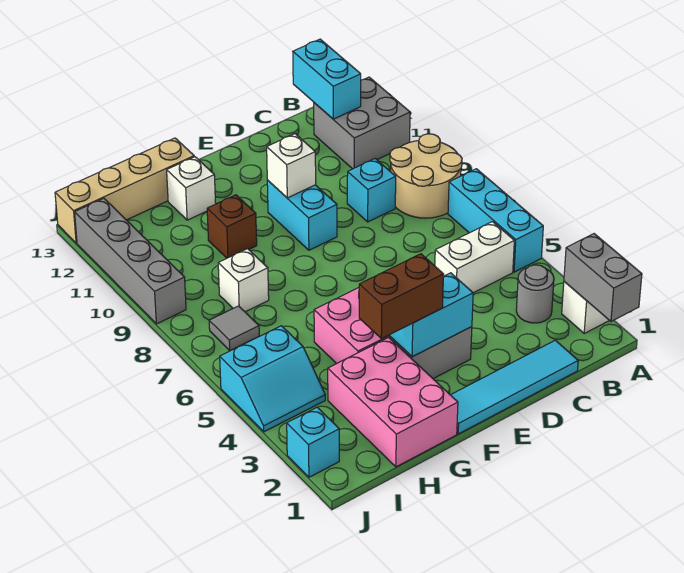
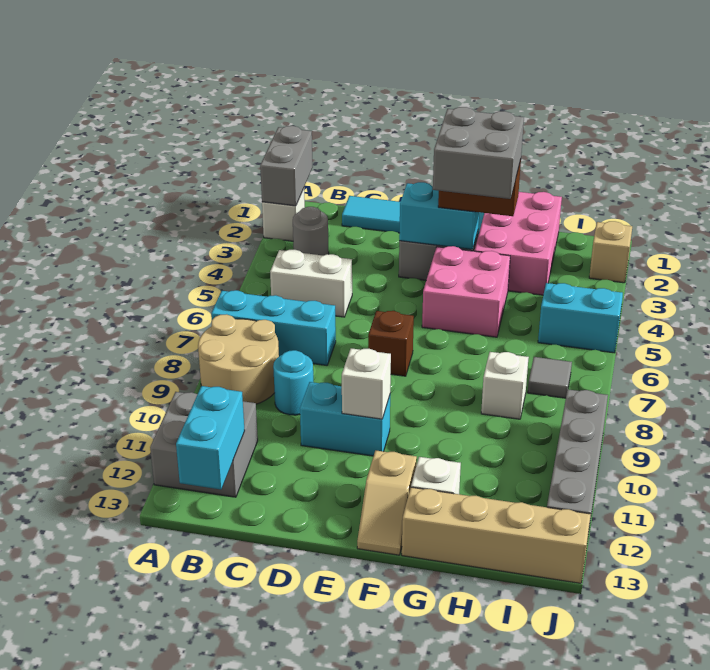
cyan brick A5:A7 level 1 -> cyan brick A7:C7 level 1
cyan brick C9 level 1 -> cyan round brick C9 level 1
cyan brick E9:E10 level 1 -> cyan brick D10:E10 level 1
none -> grey brick F3:G4 level 4
none -> tan slope F12:F13 level 1 top 12
brown brick G10 level 1 -> brown brick E7 level 1
cyan brick J2 level 1 -> tan brick J2 level 1

